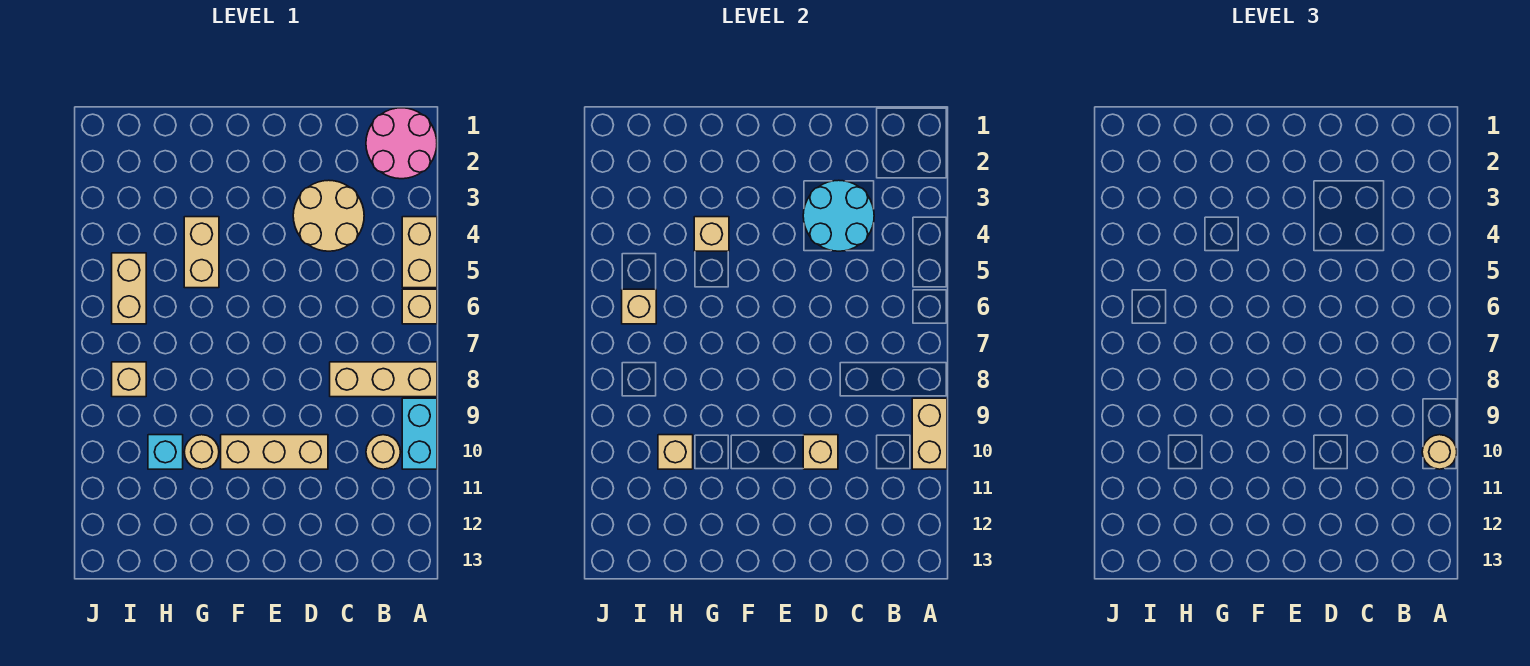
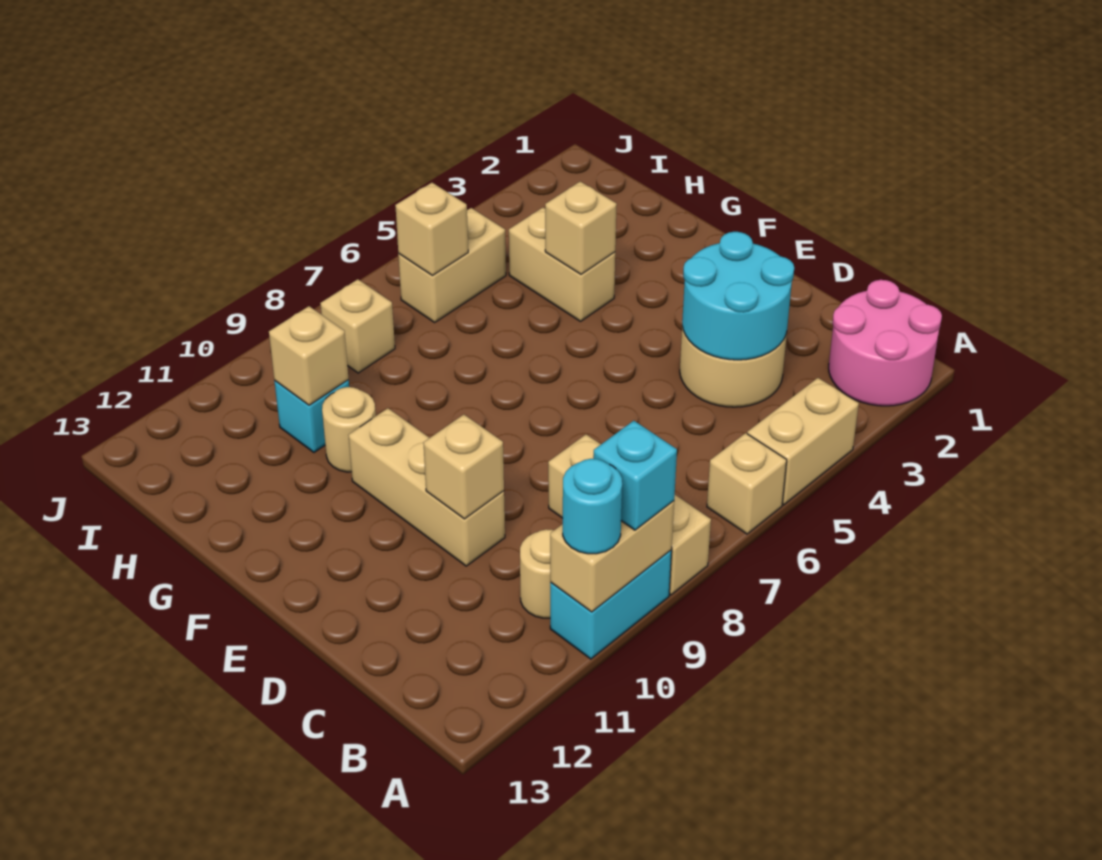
none -> cyan brick A9 level 3
tan round brick A10 level 3 -> cyan round brick A10 level 3
tan brick G4:G5 level 1 -> tan brick G4:H4 level 1

